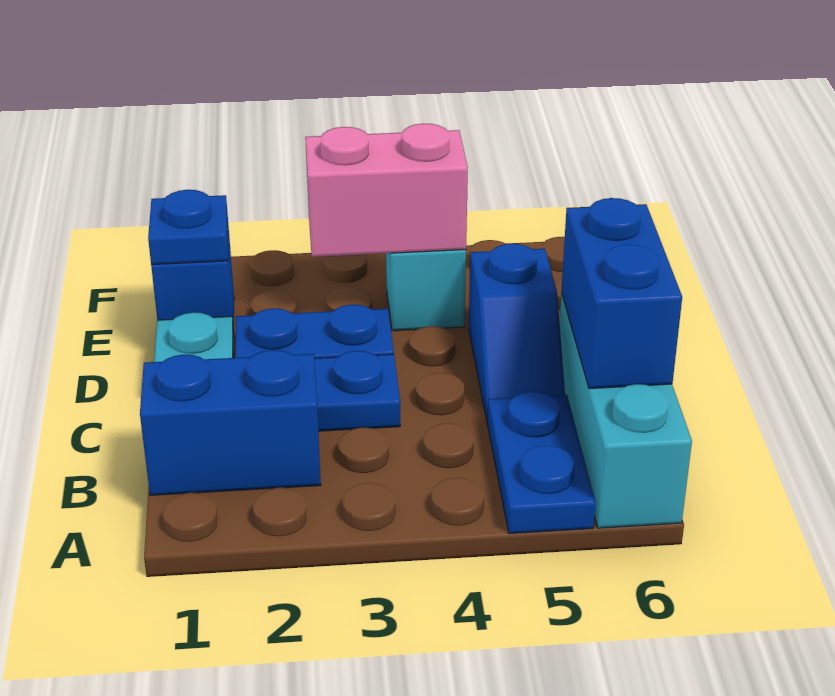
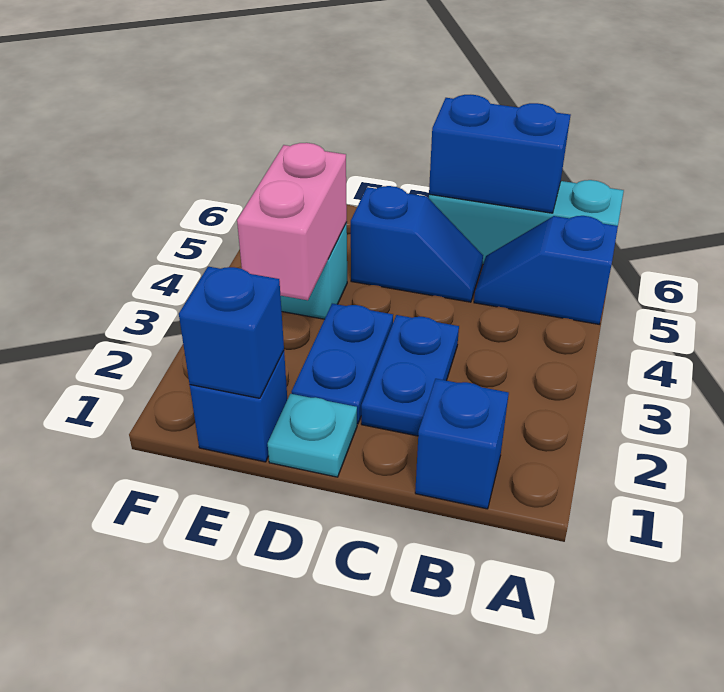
blue plate A5:B5 level 1 -> blue slope A5:B5 level 1 top A
blue brick B1:B2 level 1 -> blue brick B1 level 1
blue plate E1 level 2 -> blue brick E1 level 2

